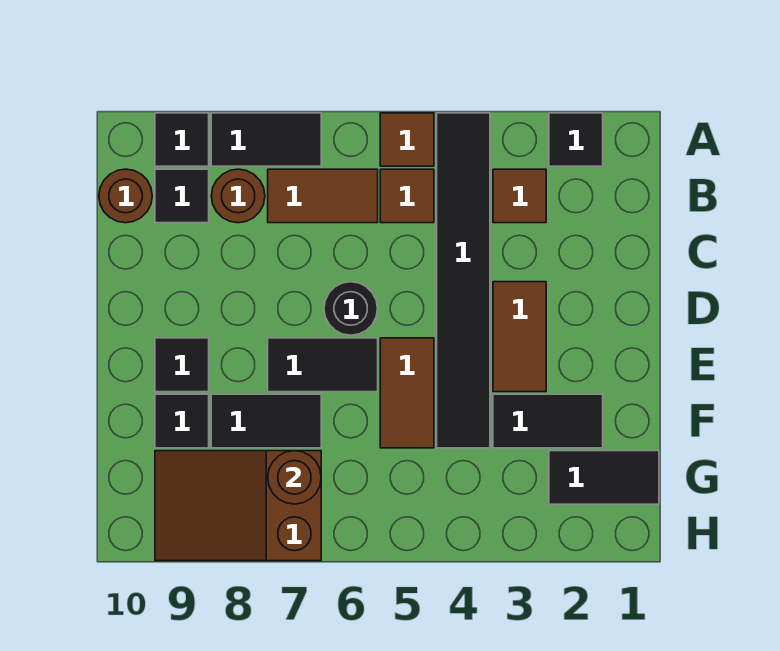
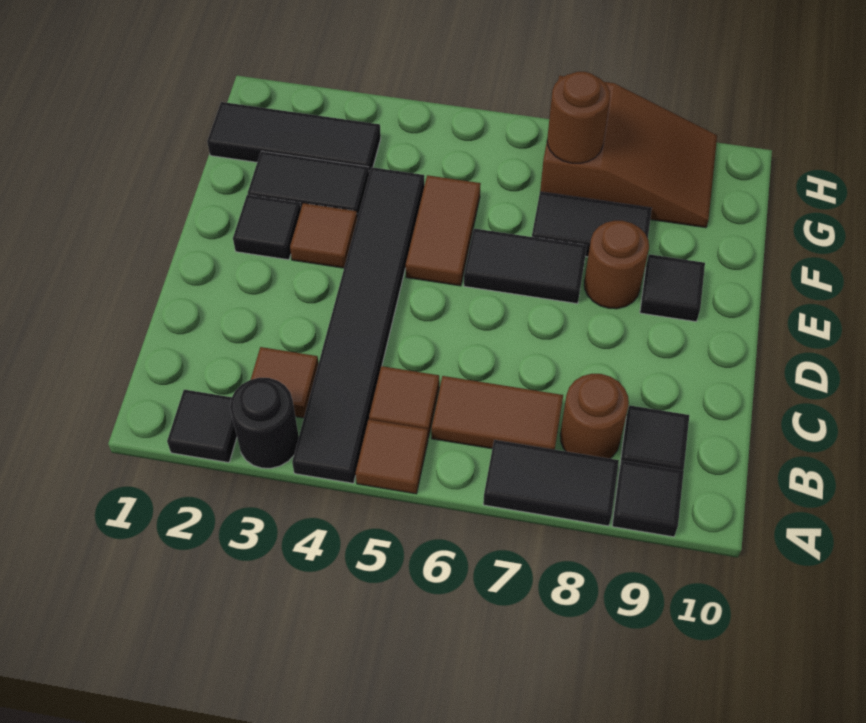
brown round brick B10 level 1 -> brown round brick E8 level 1
brown tile D3:E3 level 1 -> brown tile E3 level 1
black round brick D6 level 1 -> black round brick A3 level 1
black tile F9 level 1 -> black tile E2 level 1
black tile G1:G2 level 1 -> black tile G1:G3 level 1

